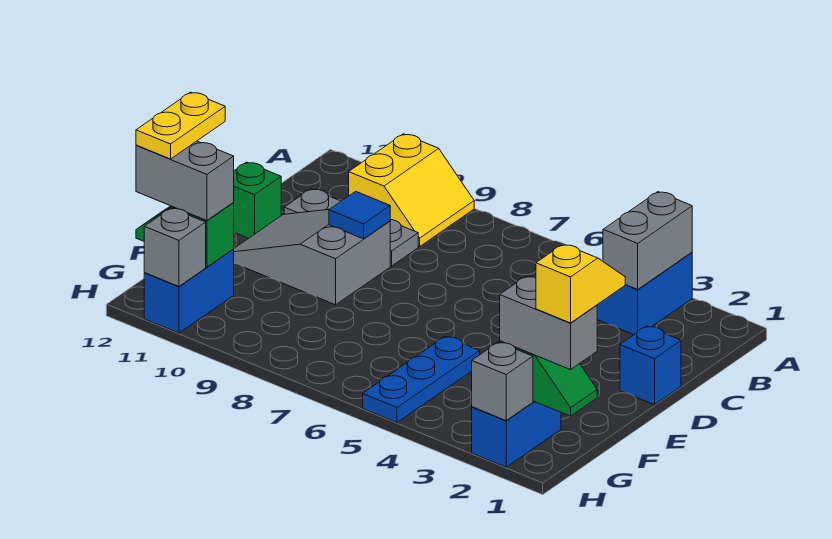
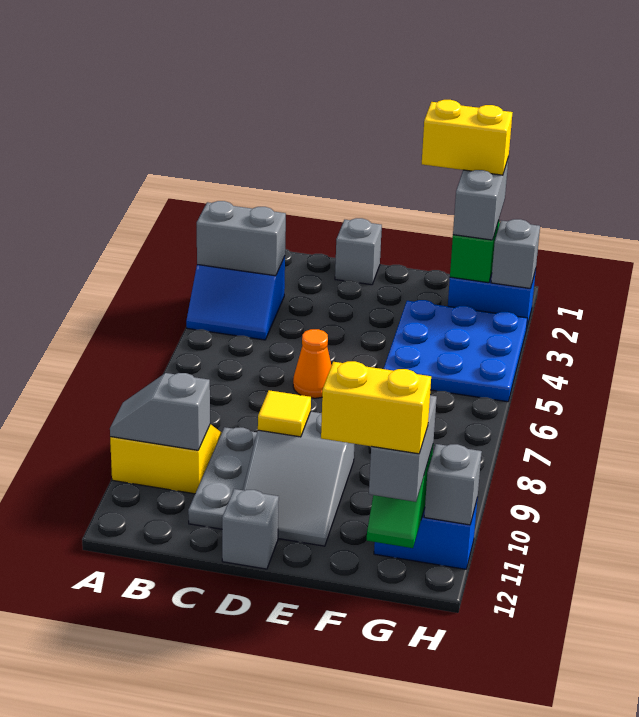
none -> grey slope A10:B10 level 2 top B
blue brick D1 level 1 -> grey brick D1 level 1
none -> orange cone D6 level 1
blue tile D9 level 2 -> yellow tile D9 level 2
green brick D12 level 1 -> grey brick D12 level 1
yellow slope F1:G1 level 4 top G -> yellow brick F1:G1 level 4
blue plate F5:H5 level 1 -> blue plate F3:H5 level 1
yellow plate F12:G12 level 4 -> yellow brick F12:G12 level 4

